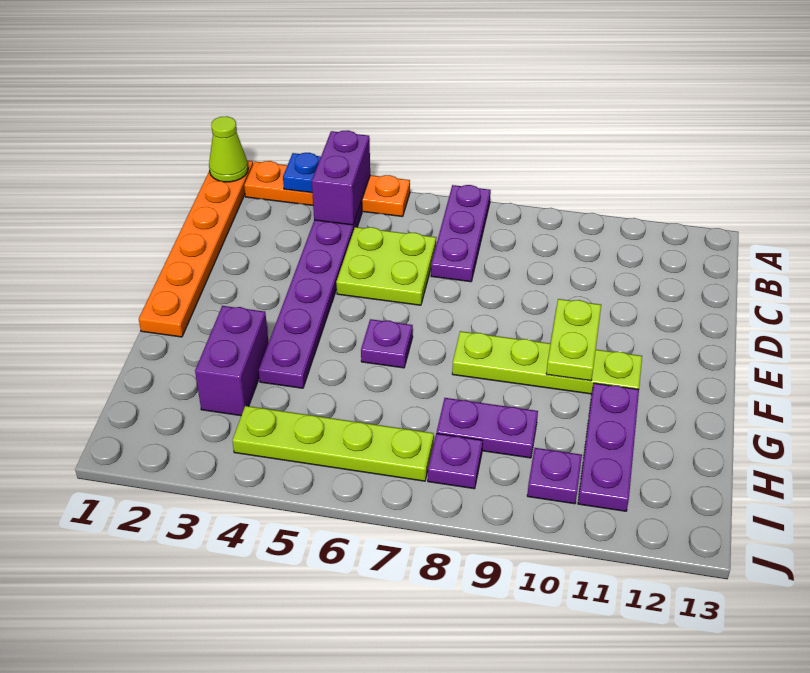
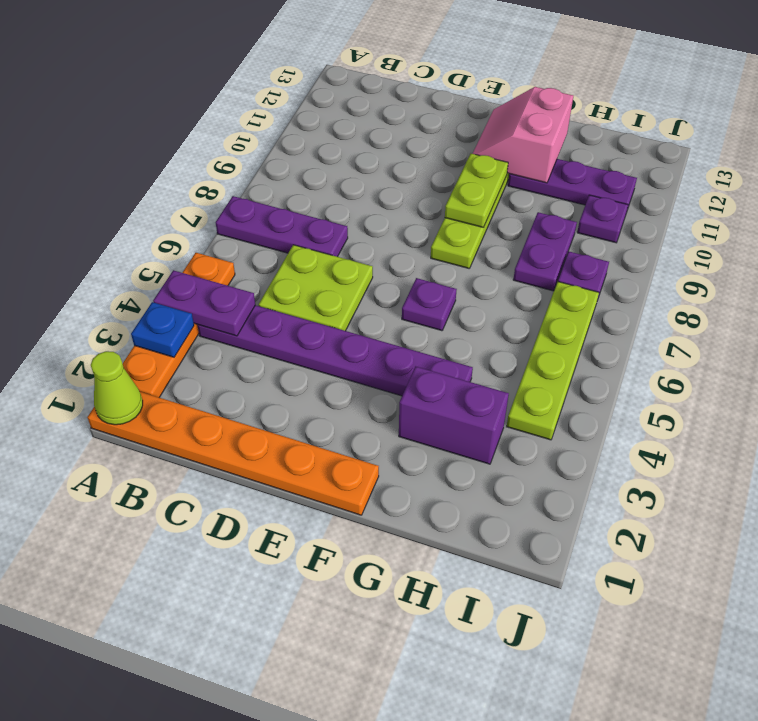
purple brick A4:B4 level 2 -> purple plate A4:B4 level 2
lime plate E10:F10 level 2 -> lime plate F9:F10 level 2
none -> pink slope F11:G12 level 2 top G

